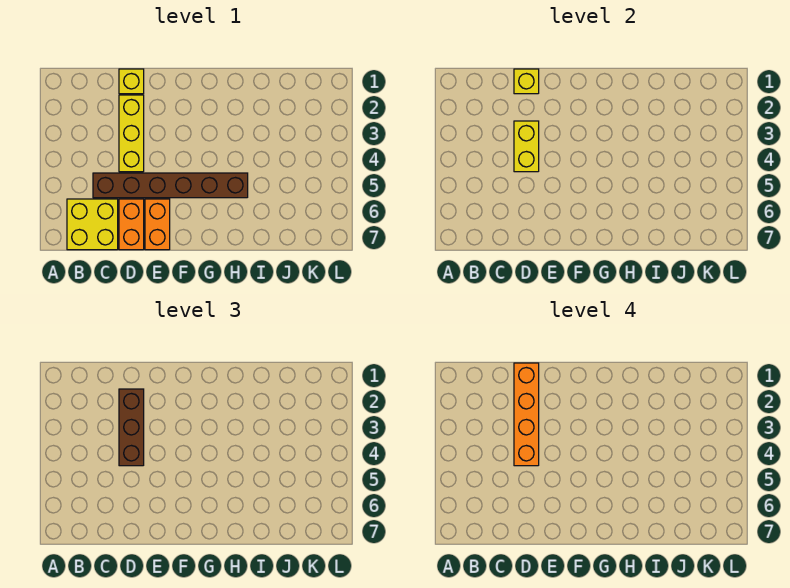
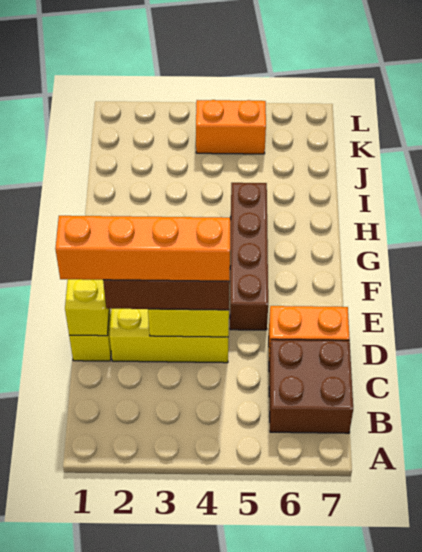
yellow brick B6:C7 level 1 -> brown brick B6:C7 level 1
brown brick C5:H5 level 1 -> brown brick E5:H5 level 1
orange brick E6:E7 level 1 -> orange brick K4:K5 level 1

